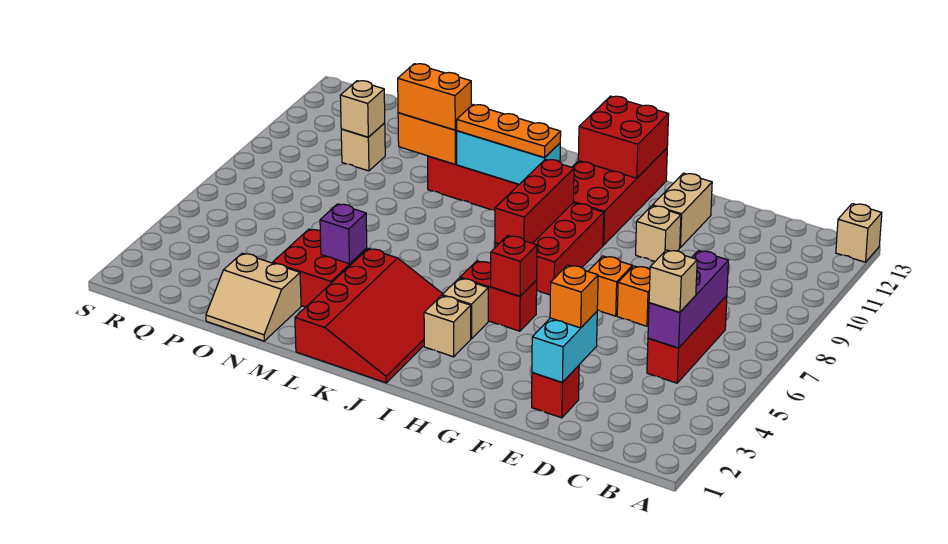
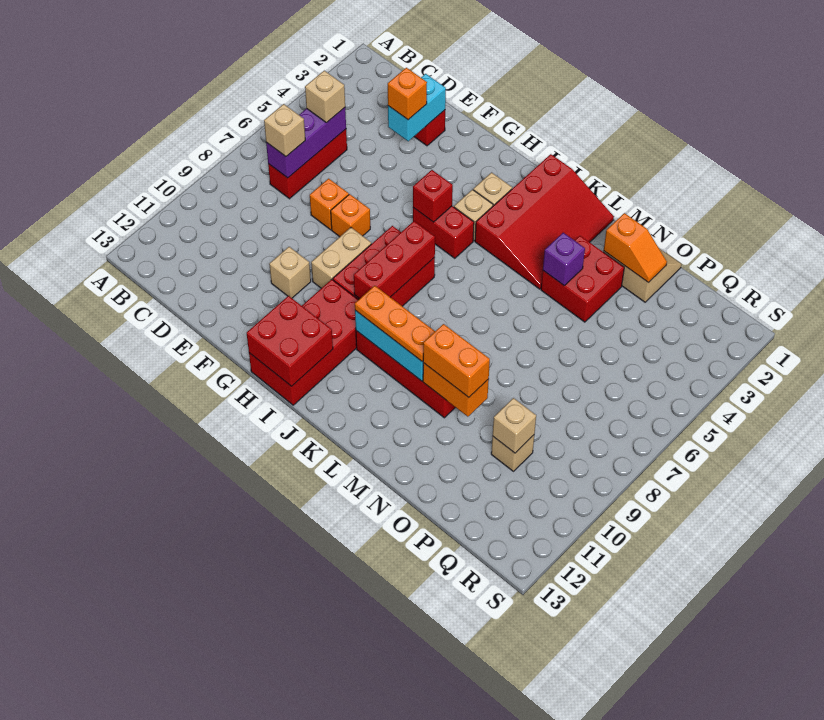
tan brick A13 level 1 -> tan brick C7 level 3
tan brick F11:F12 level 1 -> tan brick G8:G9 level 1
red slope J1:L4 level 1 top L -> red slope J1:L4 level 1 top J
none -> orange slope N2:O2 level 2 top N

